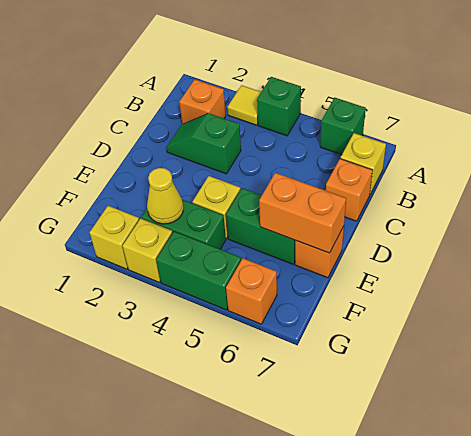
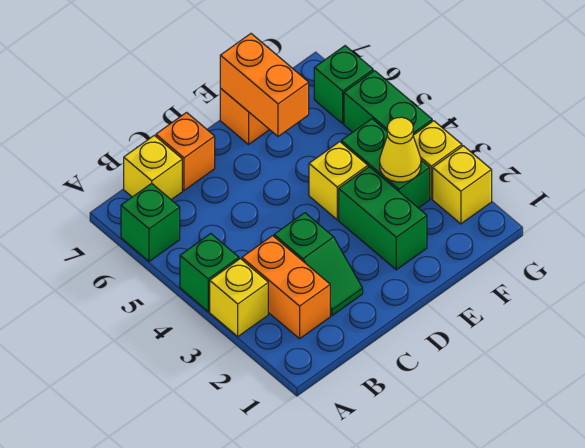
yellow tile A3 level 1 -> yellow brick A3 level 1
orange brick B2 level 1 -> orange brick B2:B3 level 1
green brick E5:E6 level 1 -> green brick E2:E3 level 1
orange brick G6 level 1 -> green brick G6 level 1

